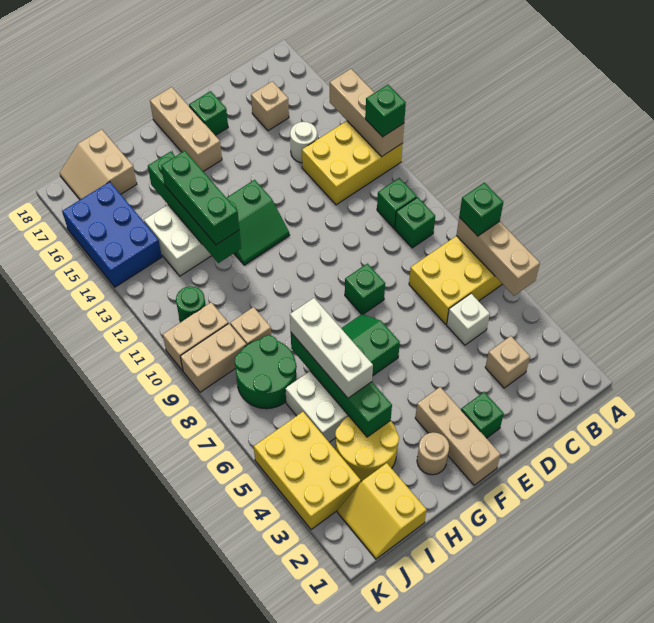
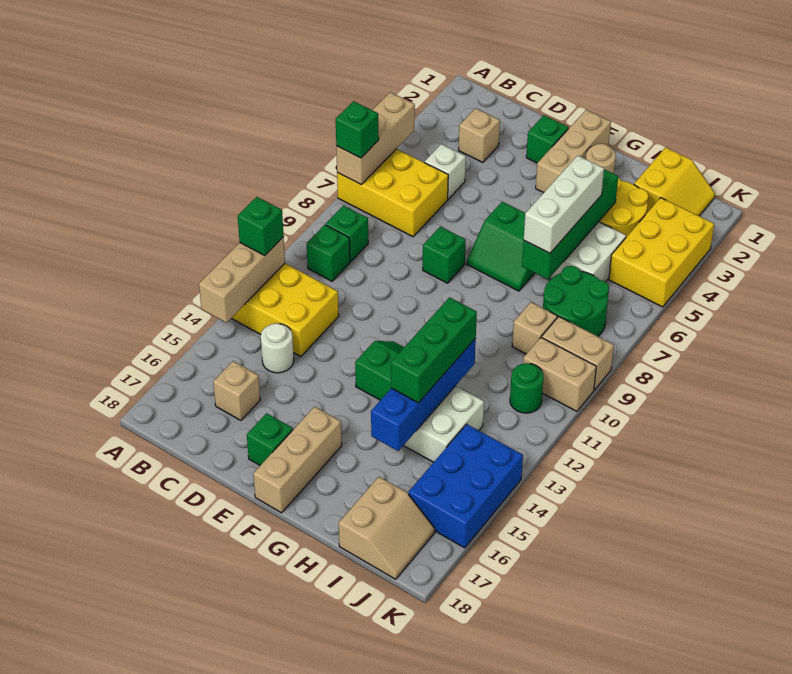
green brick H12:H15 level 2 -> blue brick H12:H15 level 2

